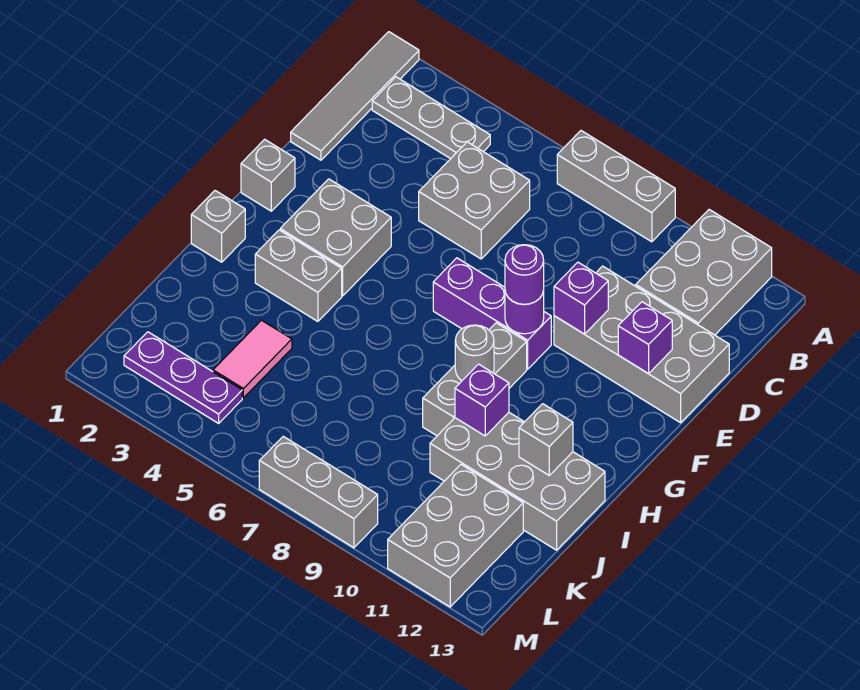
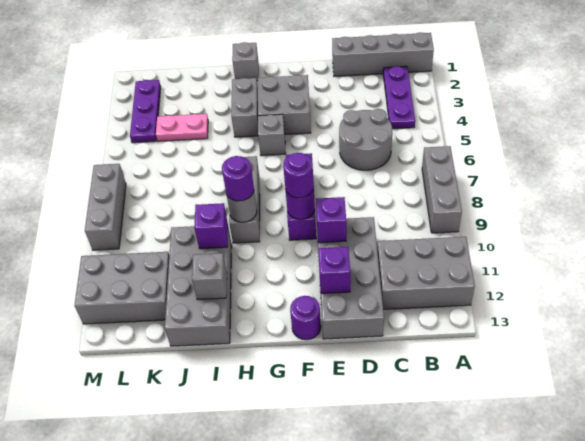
grey tile A1:D1 level 1 -> grey brick A1:D1 level 1
grey plate B2:B4 level 1 -> purple plate B2:B4 level 1
grey brick C5:D6 level 1 -> grey round brick C5:D6 level 1
grey brick F1 level 1 -> grey brick G5 level 1
none -> purple round brick F13 level 1
grey brick G9:I9 level 1 -> grey brick H7:H9 level 1
none -> purple round brick H9 level 3
pink tile J4:K4 level 1 -> pink plate J4:K4 level 1

